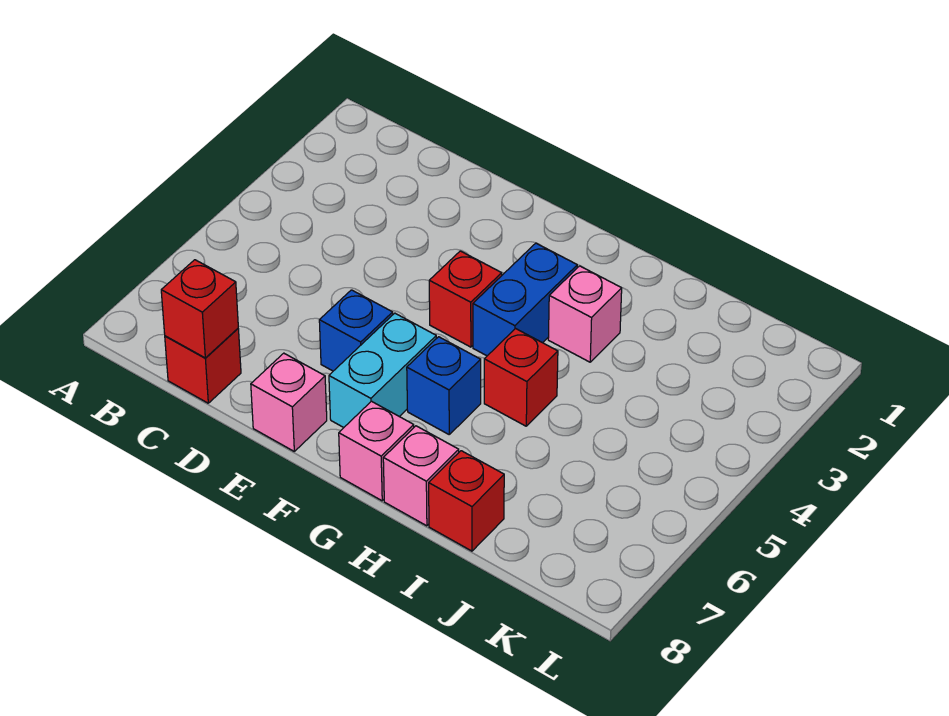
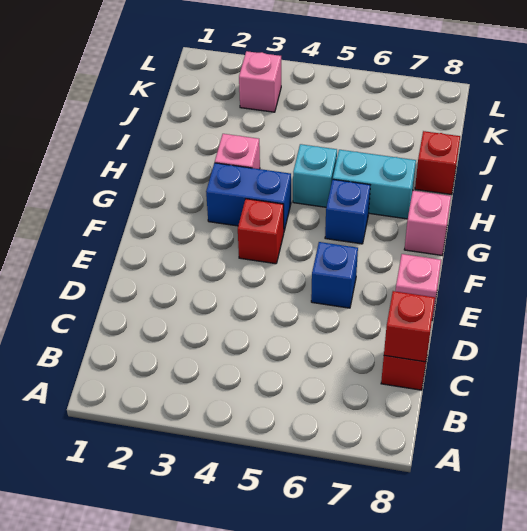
cyan brick F6:F7 level 1 -> cyan brick H6:H7 level 1
red brick H5 level 1 -> cyan brick H5 level 1
pink brick H8 level 1 -> pink brick K3 level 1

